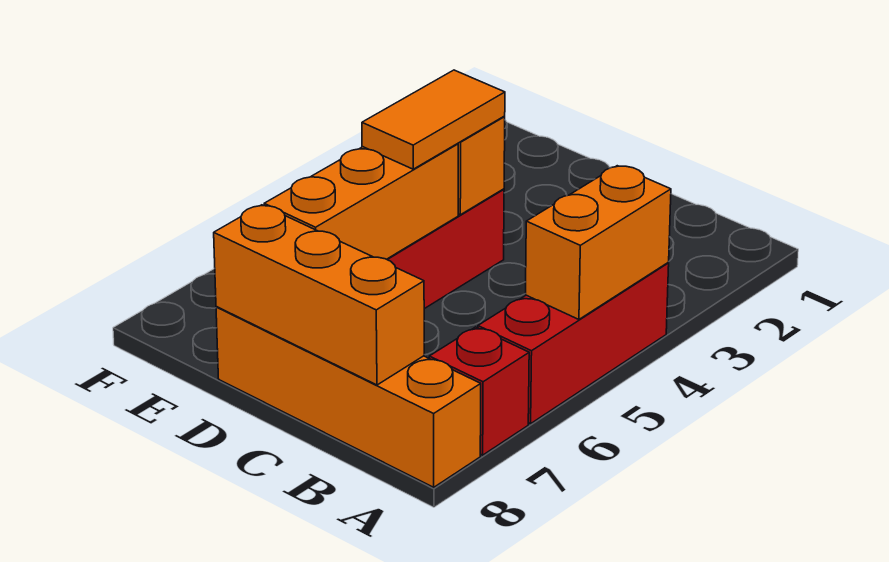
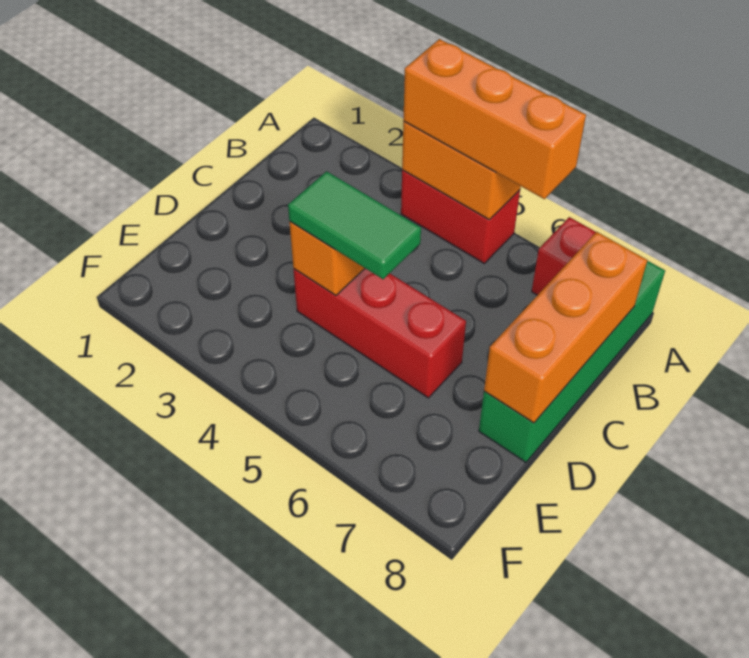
red brick A4:A6 level 1 -> red brick A4:A5 level 1
orange brick A8:D8 level 1 -> green brick A8:D8 level 1
orange tile D4:D5 level 3 -> green tile D4:D5 level 3
orange brick D5:D7 level 2 -> orange brick A4:A6 level 3

